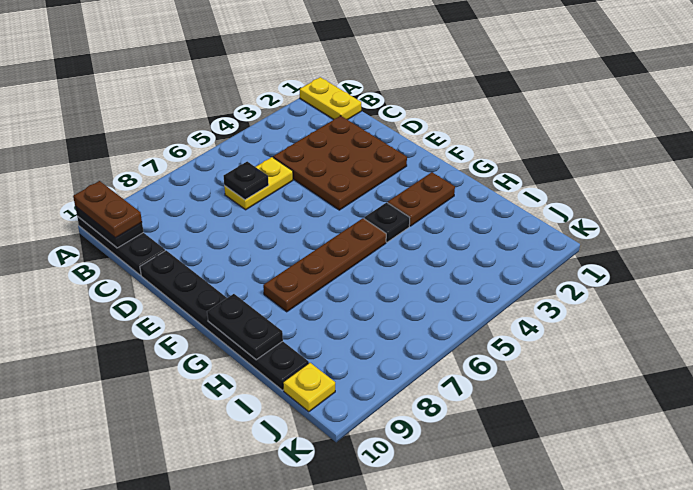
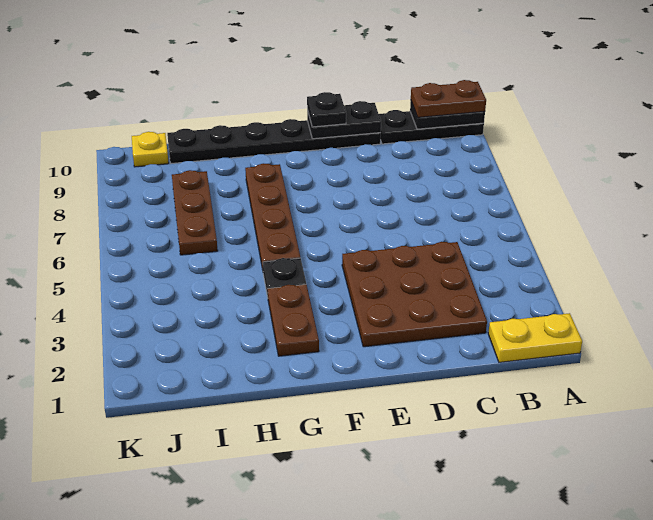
yellow plate C5:C6 level 1 -> none
black plate C6 level 2 -> black plate E10 level 3
black plate G10:H10 level 2 -> black plate D10:E10 level 2
none -> brown plate I6:I8 level 1

